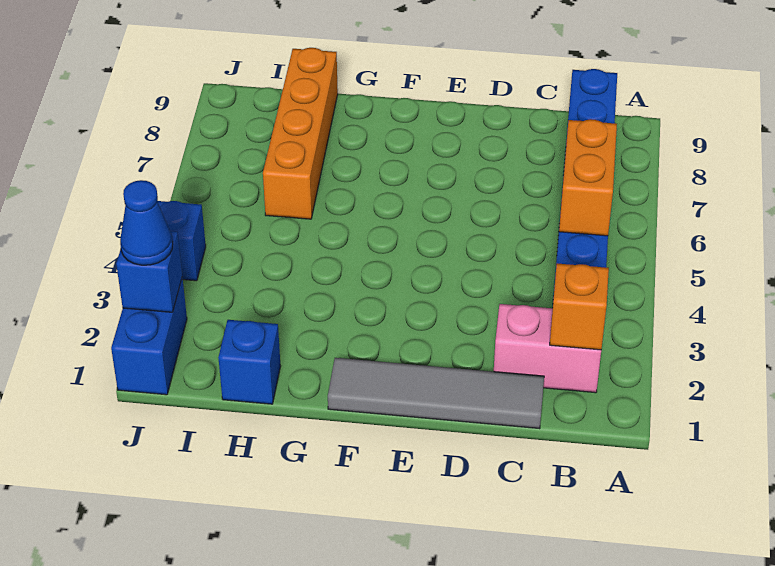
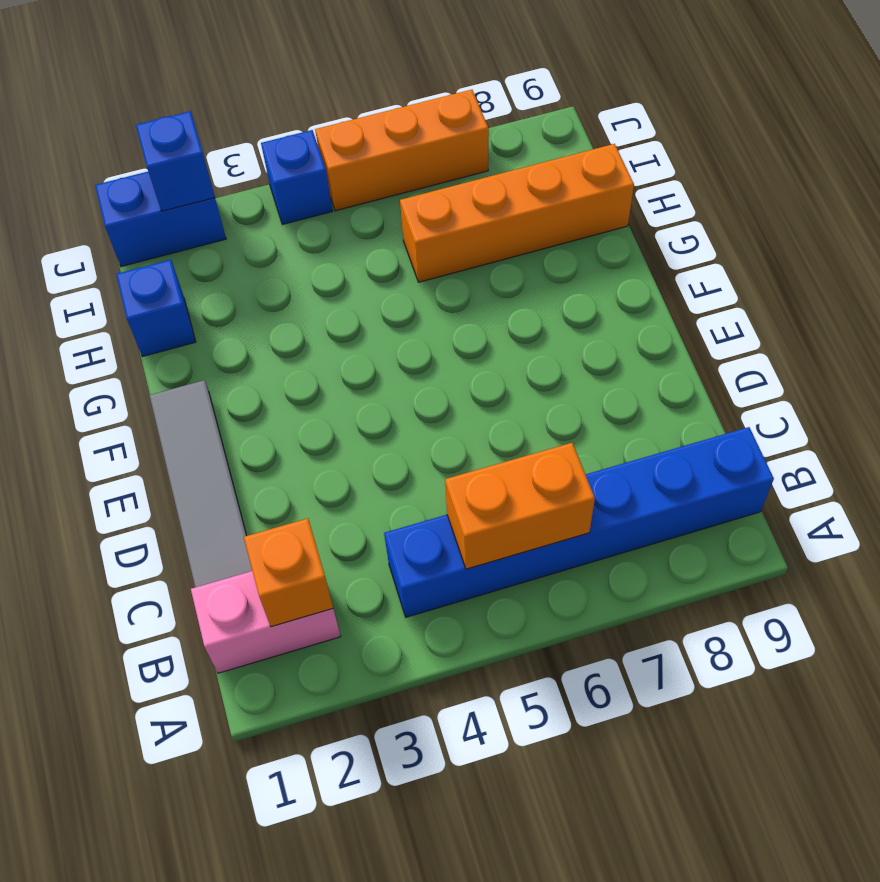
pink brick B2:C2 level 1 -> pink brick B1:B2 level 1
blue cone J2 level 3 -> none
none -> orange brick J5:J7 level 1

